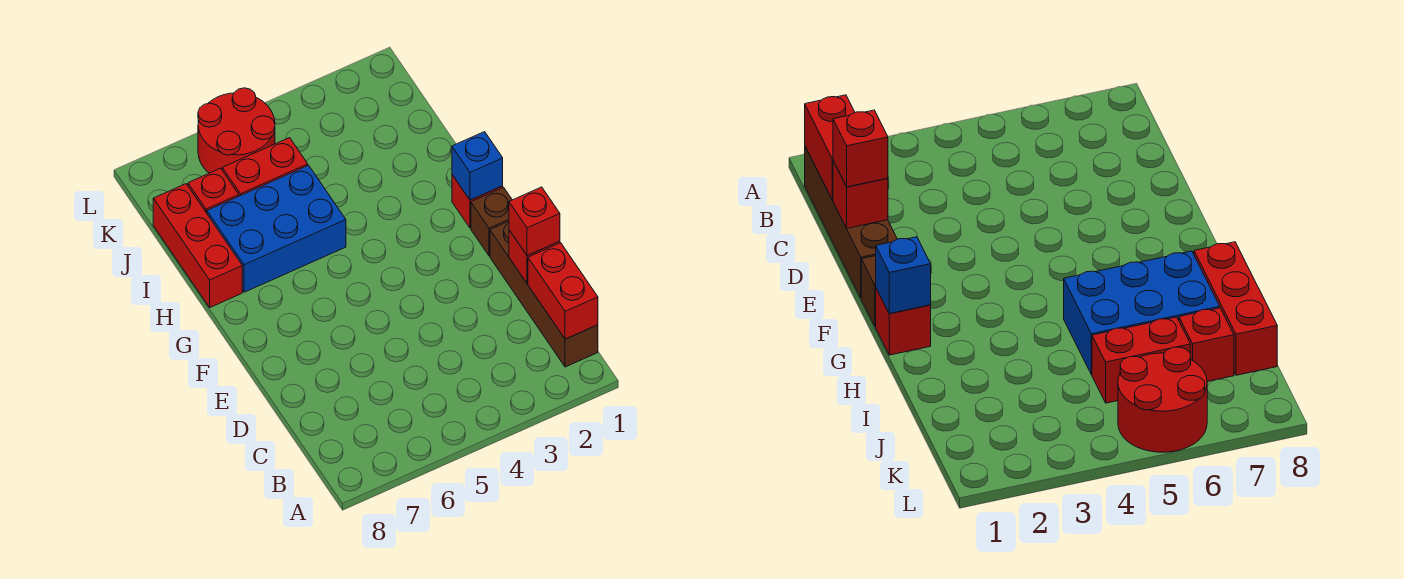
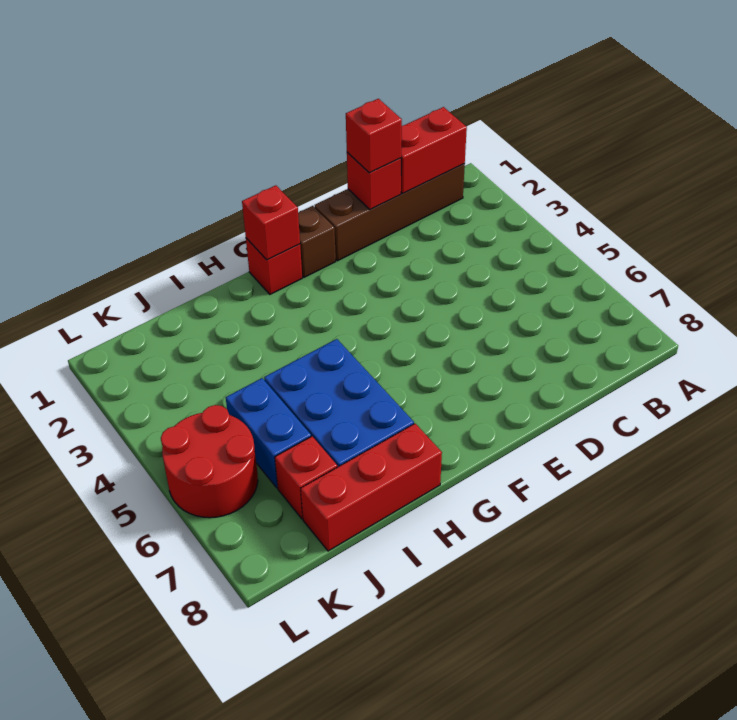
blue brick G1 level 2 -> red brick G1 level 2
red brick J5:J6 level 1 -> blue brick J5:J6 level 1

